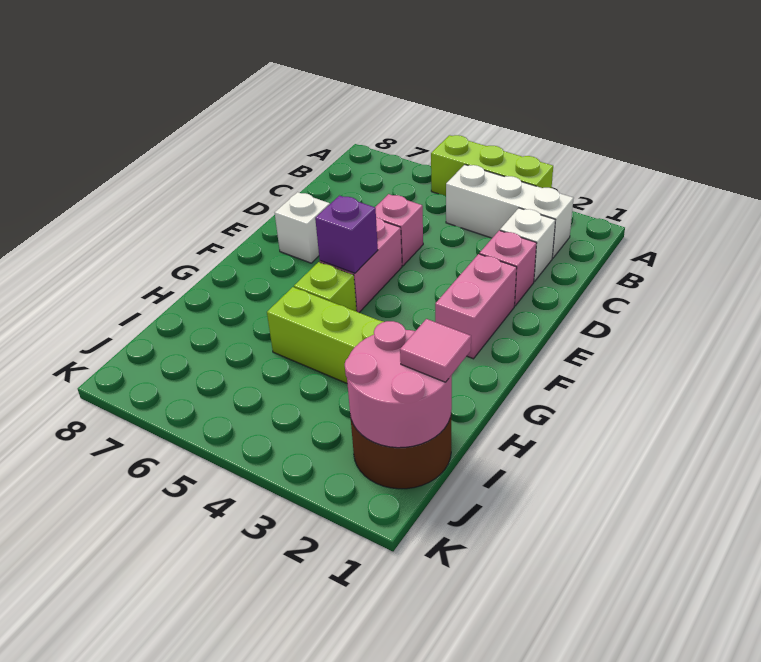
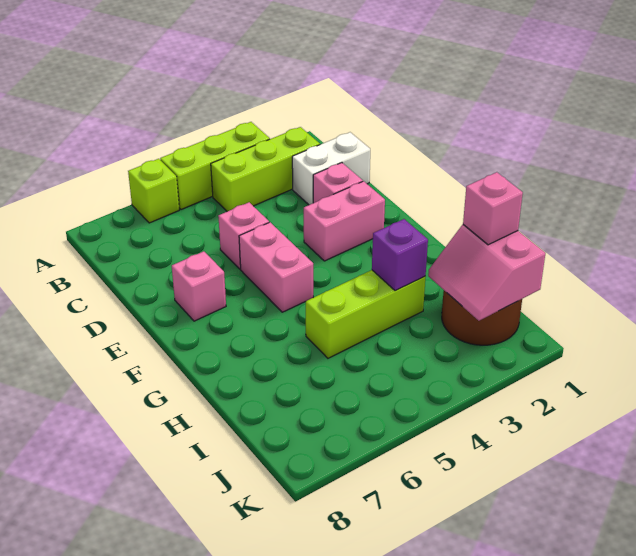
white brick B2:B4 level 1 -> lime brick B2:B4 level 1
white brick C2 level 1 -> white brick C1:C2 level 1
pink brick E2:F2 level 1 -> pink brick E2:E3 level 1
white brick E7 level 1 -> pink brick E7 level 1
purple brick F5 level 2 -> purple brick H3 level 2
lime brick G5 level 1 -> lime brick A6 level 1
pink round brick I1:J2 level 2 -> pink slope I1:J2 level 2 top 1
pink tile I1 level 3 -> pink brick I1 level 3

